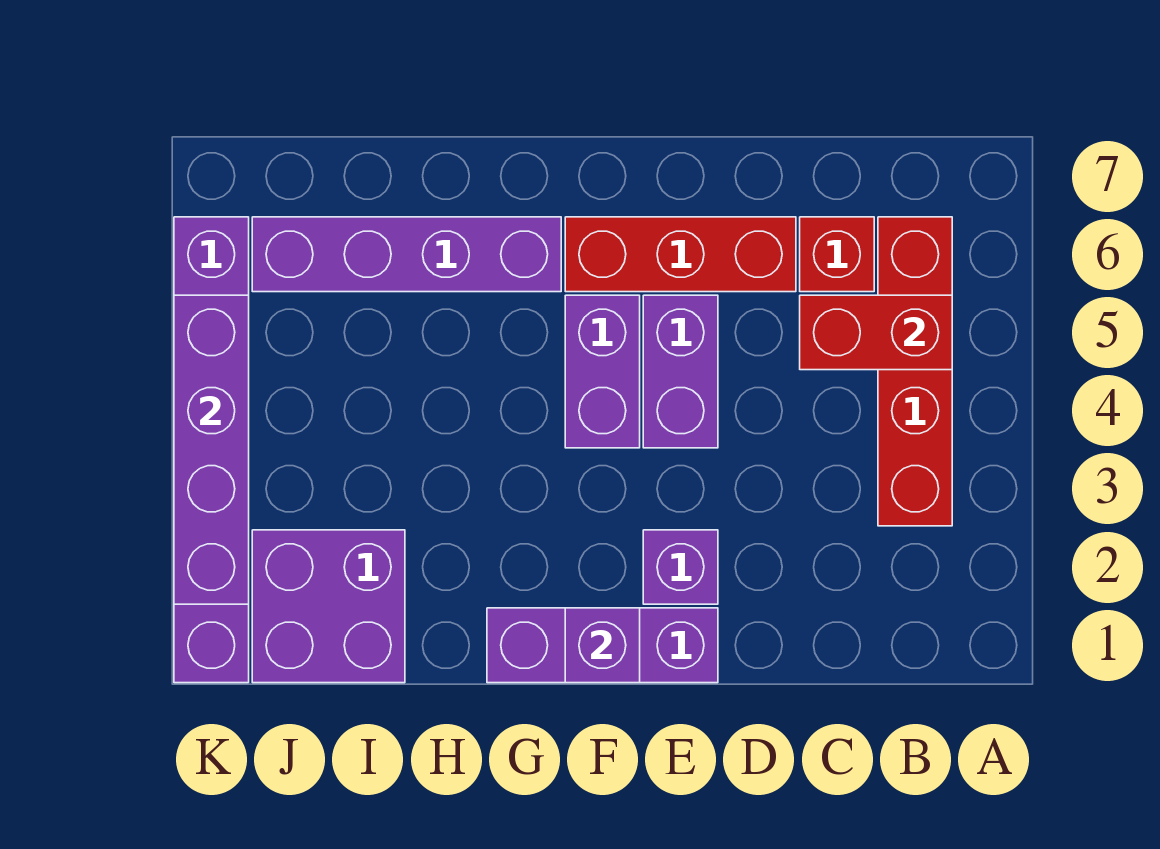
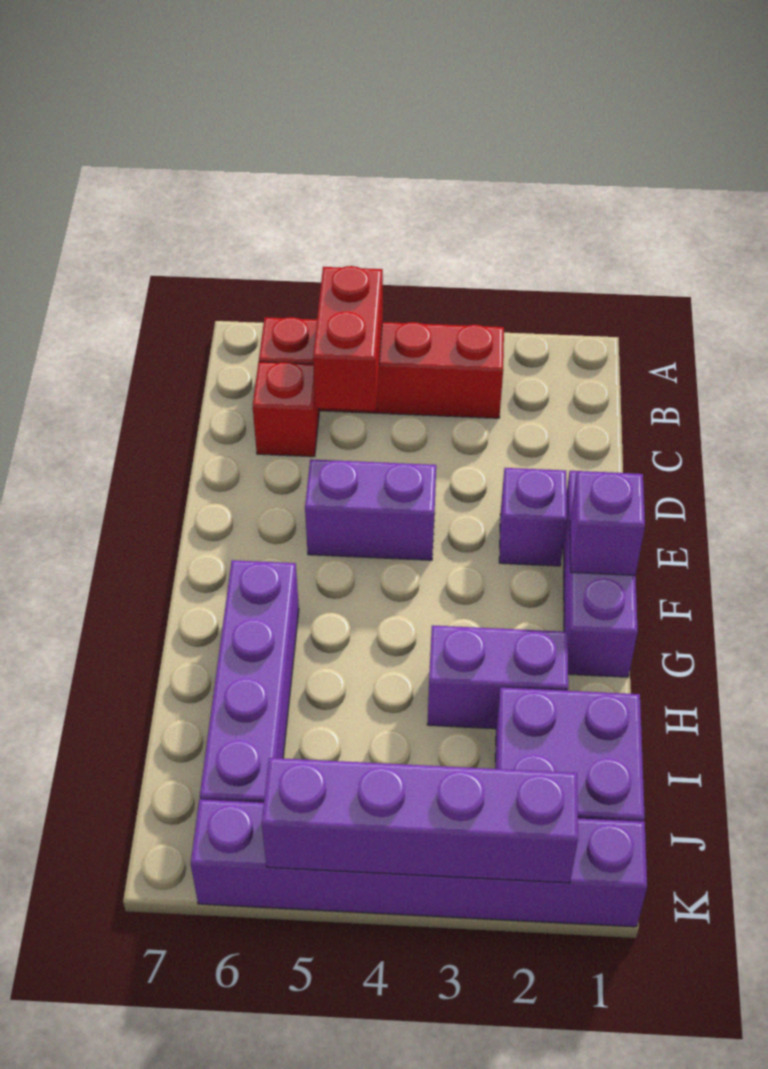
red brick D6:F6 level 1 -> none
purple brick F4:F5 level 1 -> purple brick H2:H3 level 1

